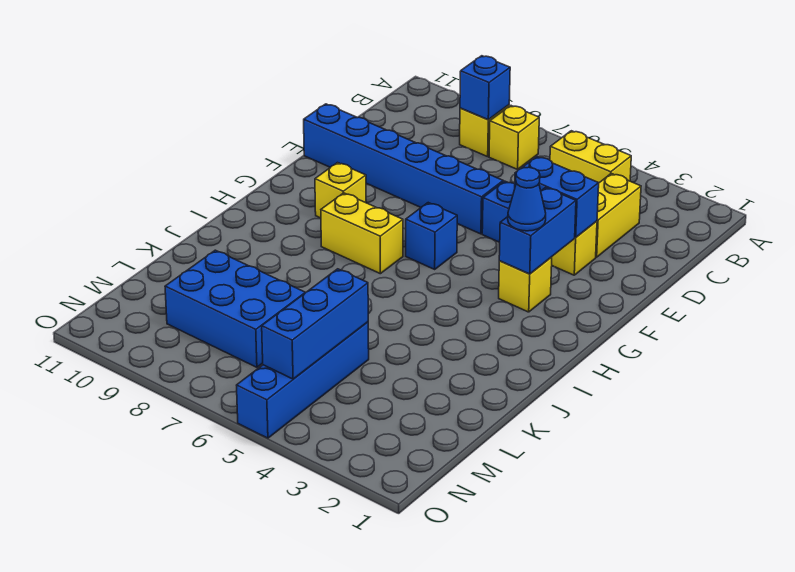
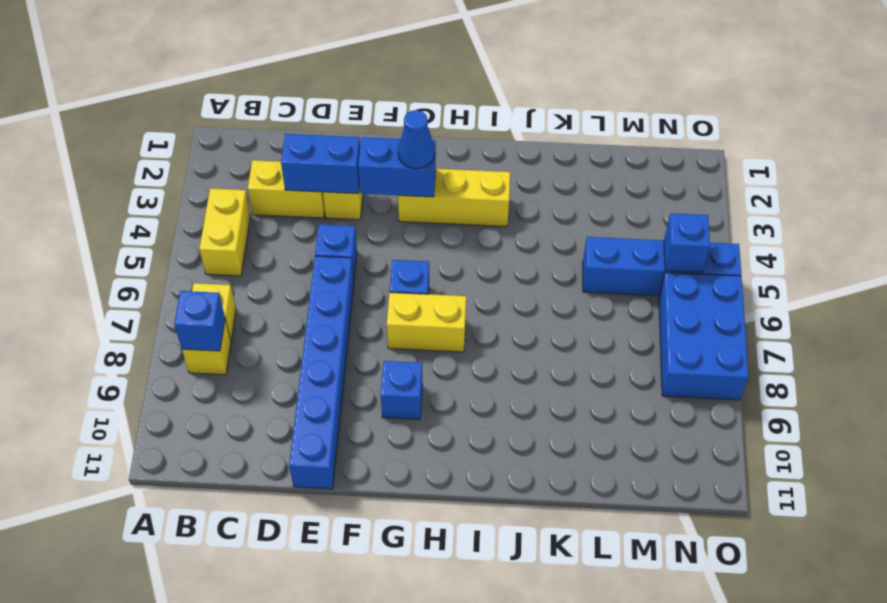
blue brick E3:E4 level 2 -> blue brick D3:E3 level 2
yellow brick G3 level 1 -> yellow brick G3:I3 level 1
yellow brick G9 level 1 -> blue brick G9 level 1
yellow brick H7:H8 level 1 -> yellow brick G7:H7 level 1
blue brick L5:N5 level 2 -> blue brick N5 level 2
blue brick L7:M9 level 1 -> blue brick N6:O8 level 1

